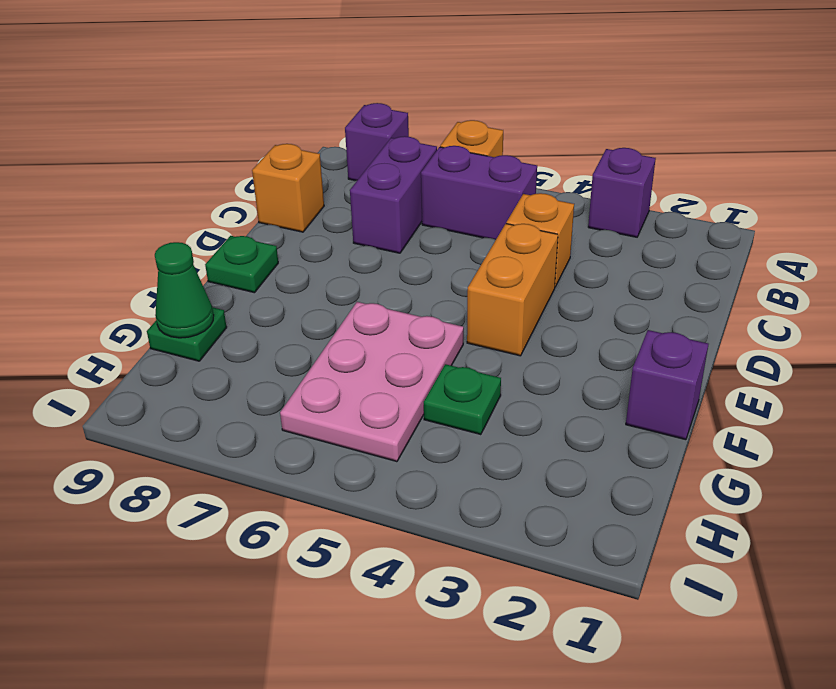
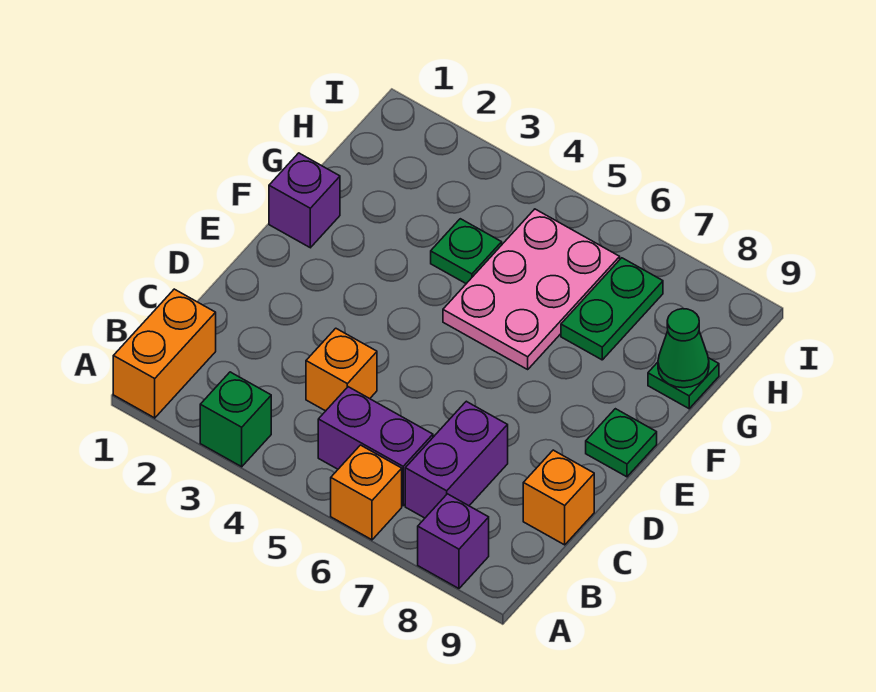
purple brick A3 level 1 -> green brick A3 level 1
orange brick D4:E4 level 1 -> orange brick A1:B1 level 1
none -> green plate G7:H7 level 1

